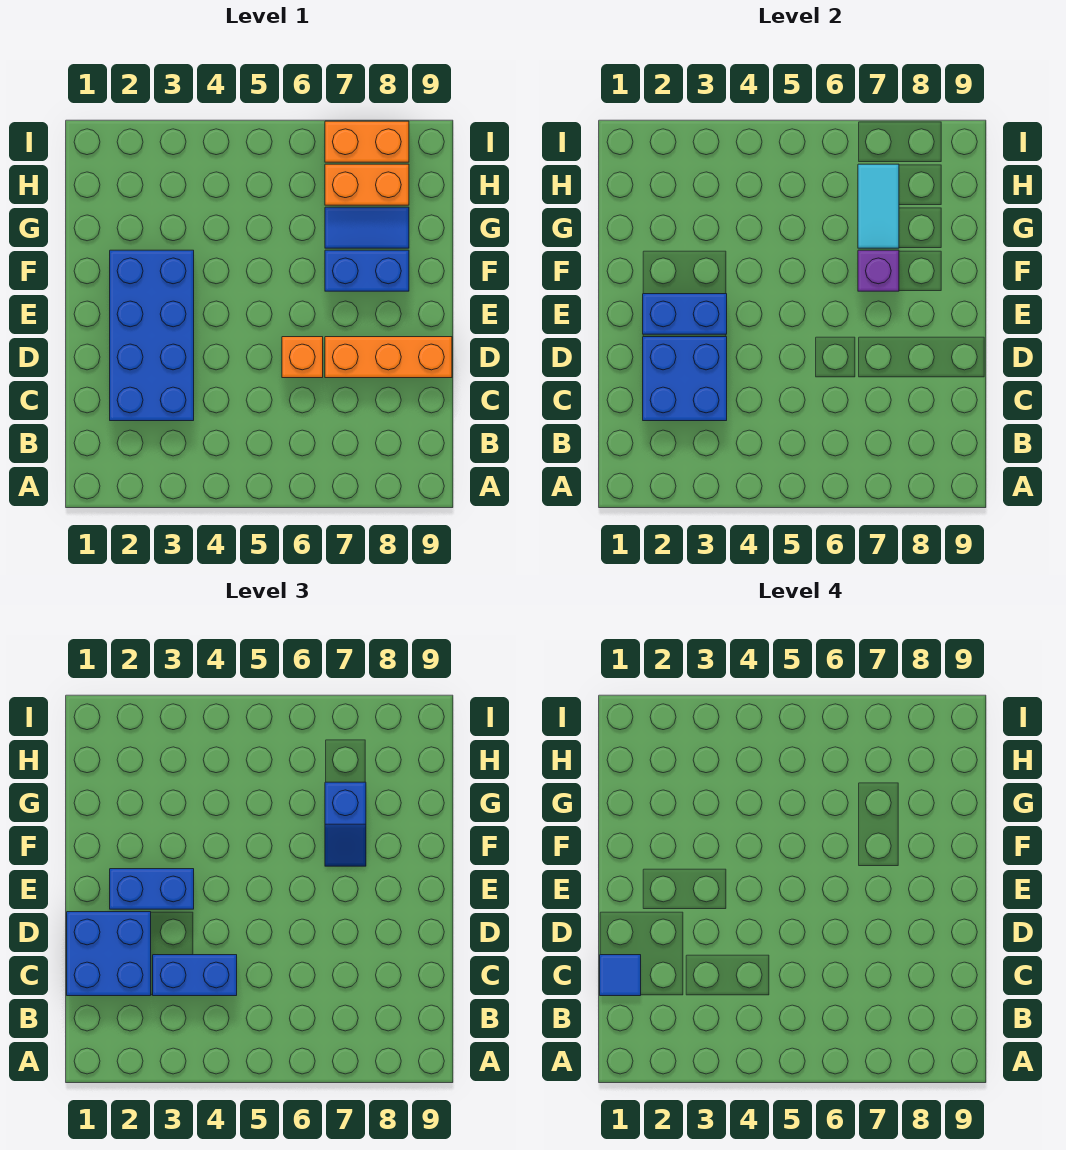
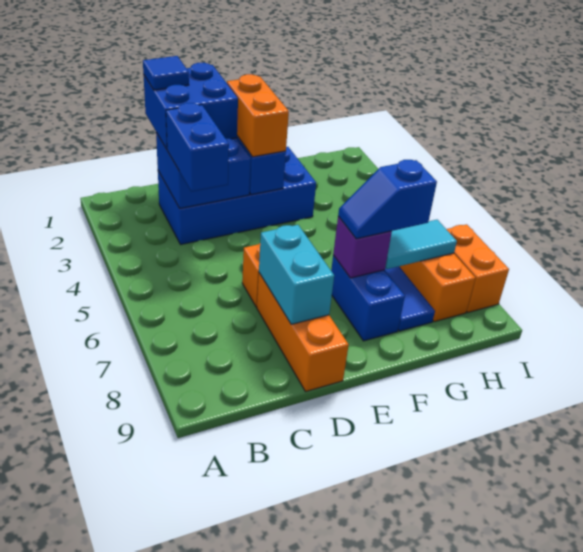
none -> cyan brick D7:D8 level 2
blue brick E2:E3 level 3 -> orange brick E2:E3 level 3

